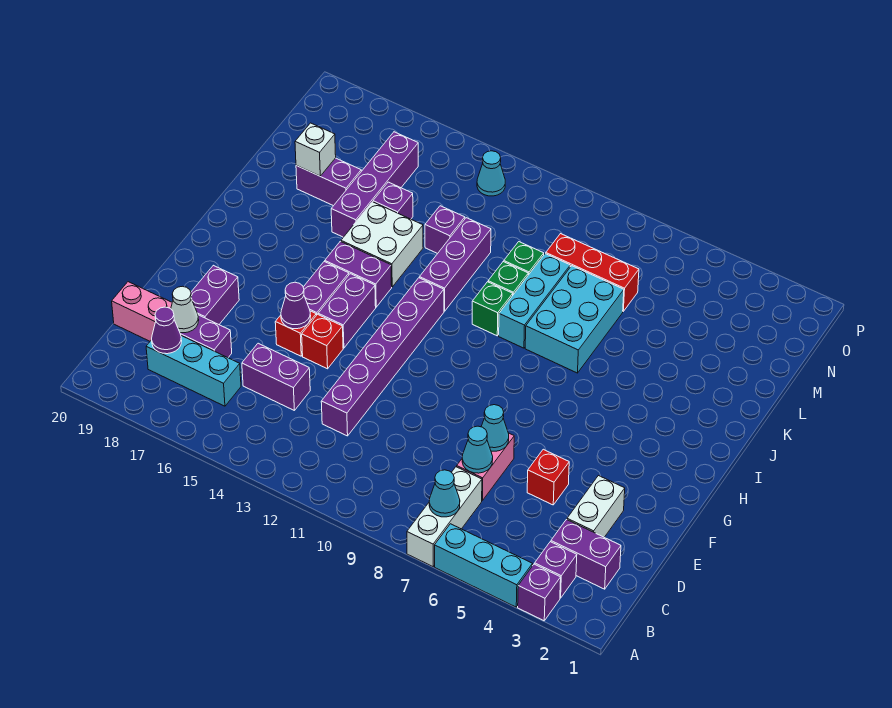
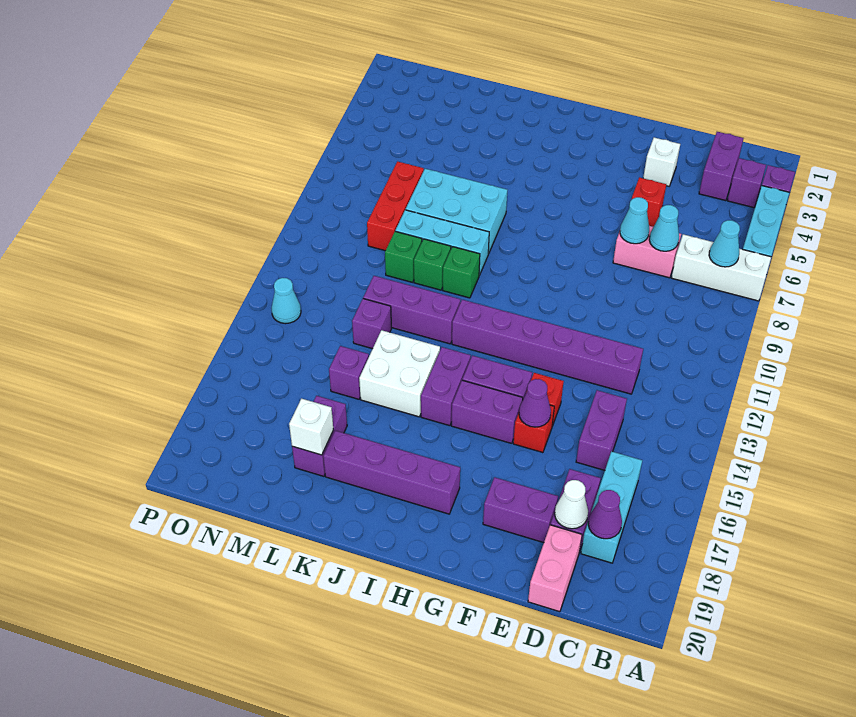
white brick D3:E3 level 1 -> white brick E3 level 1
purple brick K16:N16 level 1 -> purple brick H18:K18 level 1

